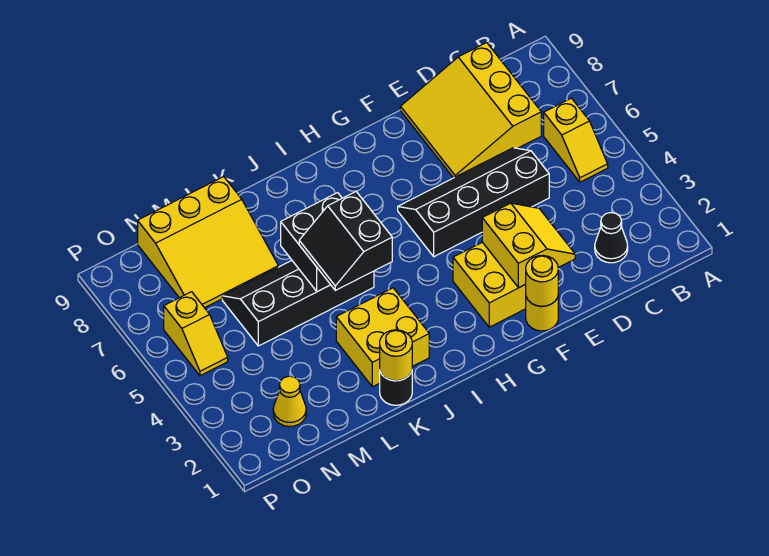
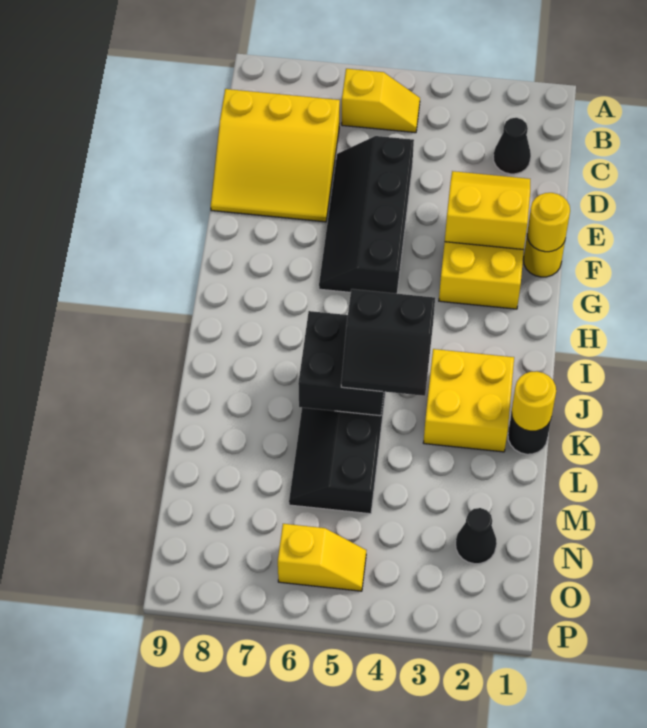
yellow slope L7:N9 level 1 top 9 -> none
yellow cone N2 level 1 -> black cone N2 level 1

